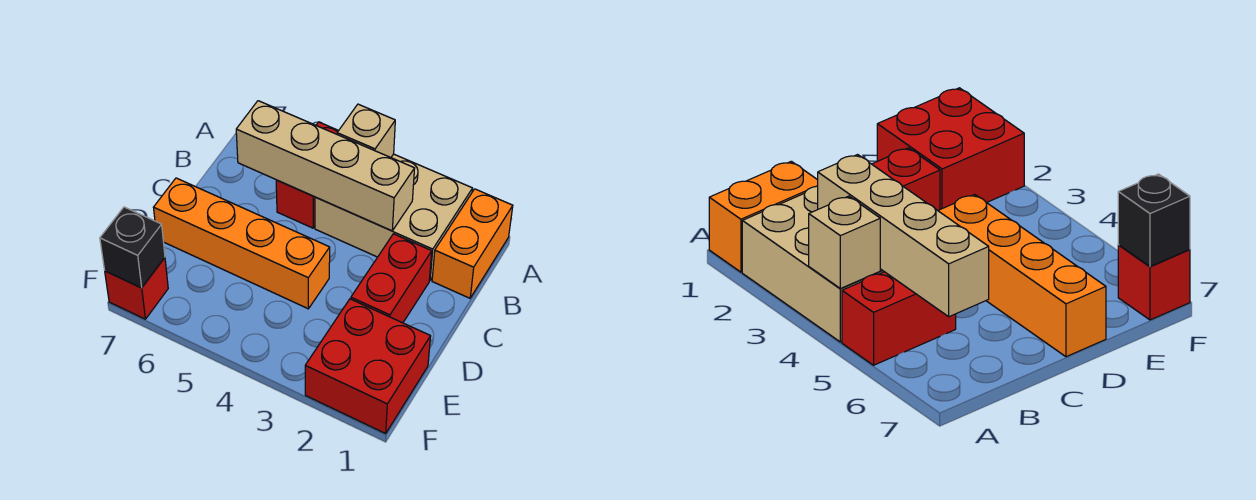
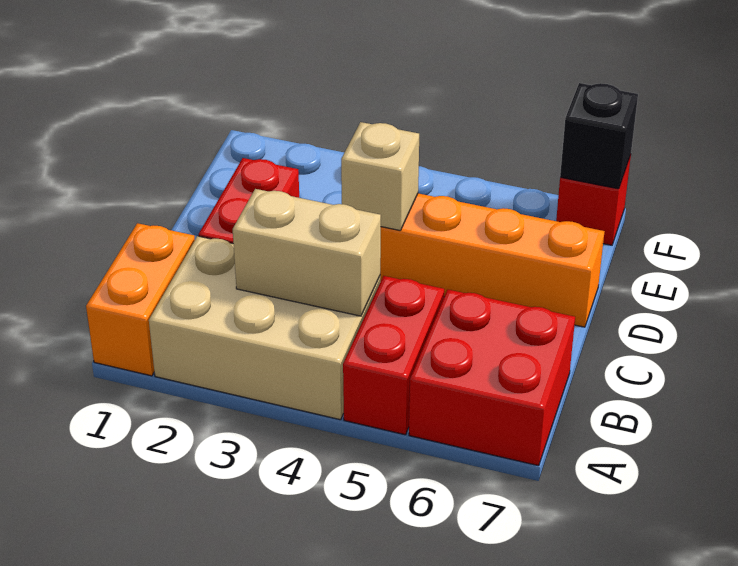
tan brick A4 level 2 -> tan brick D4 level 2
tan brick B3:B6 level 2 -> tan brick B3:B4 level 2
red brick E1:F2 level 1 -> red brick A6:B7 level 1

